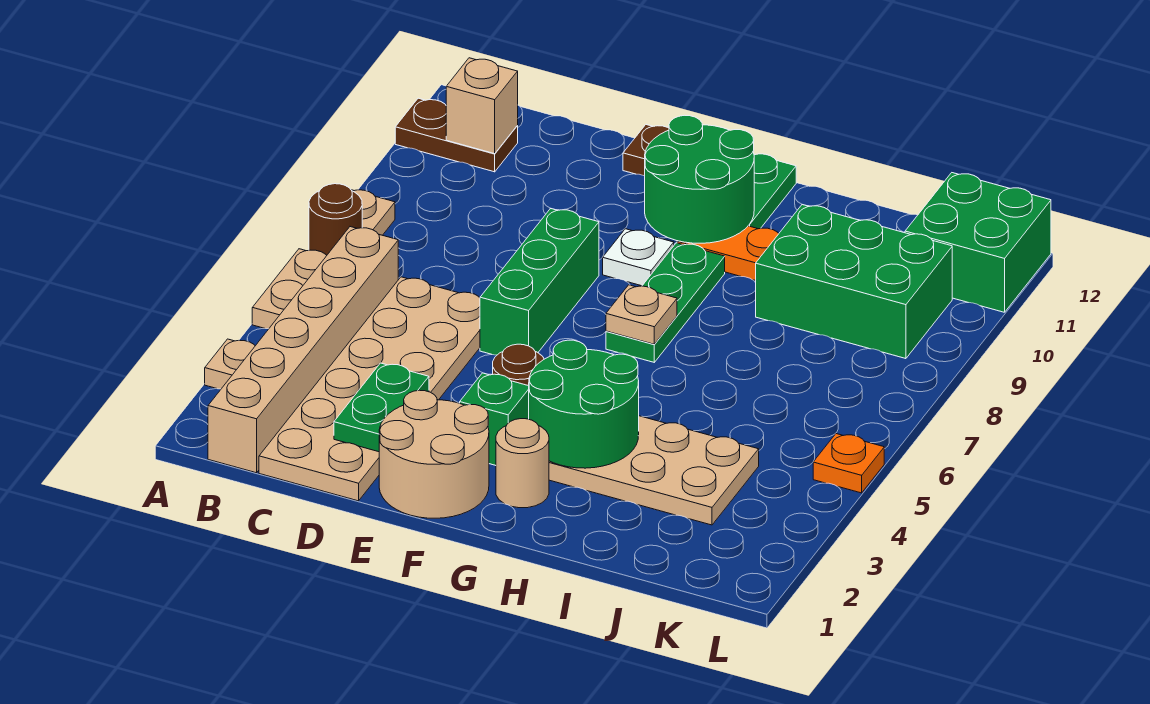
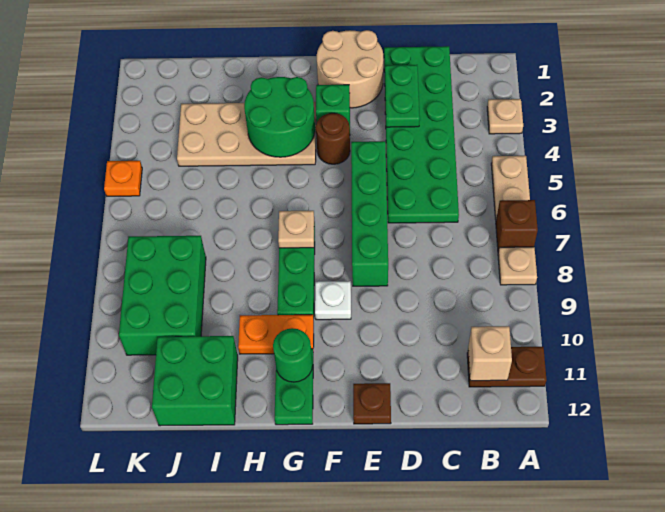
brown round brick A7 level 1 -> brown brick A7 level 1
tan brick B1:B6 level 1 -> none
tan plate C1:D6 level 1 -> green plate C1:D6 level 1
green brick E6:E8 level 1 -> green brick E5:E8 level 1
green round brick F10:G11 level 2 -> green round brick G11 level 2
tan round brick G2 level 1 -> none
green brick I9:K10 level 1 -> green brick J8:K10 level 1
green brick K11:L12 level 1 -> green brick I11:J12 level 1

